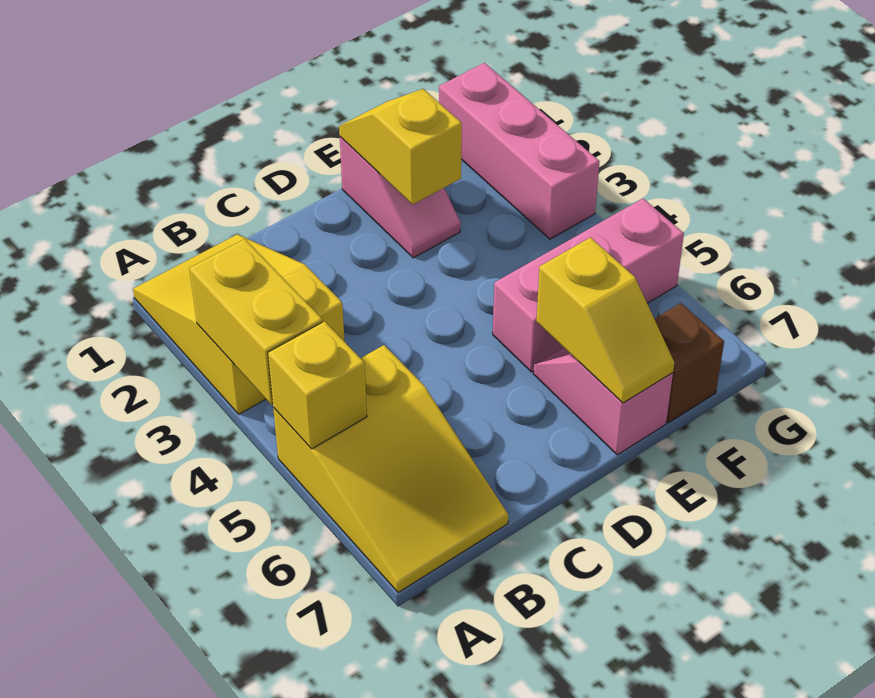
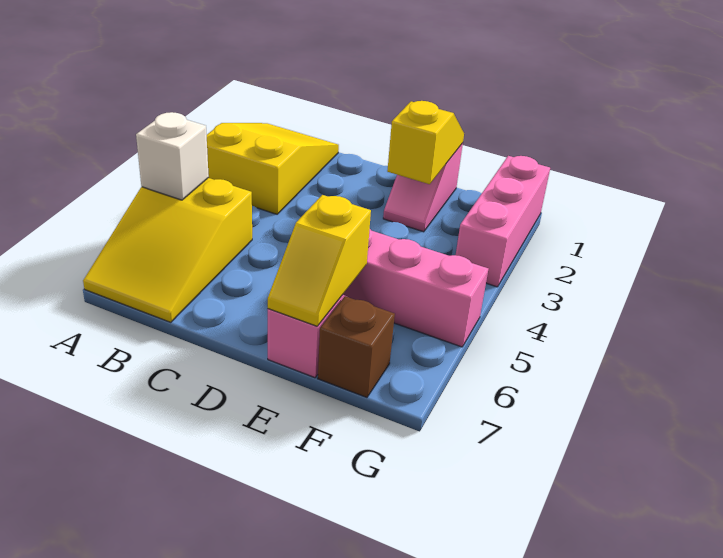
yellow brick A3:A4 level 2 -> none
yellow brick A5 level 2 -> white brick A5 level 2

